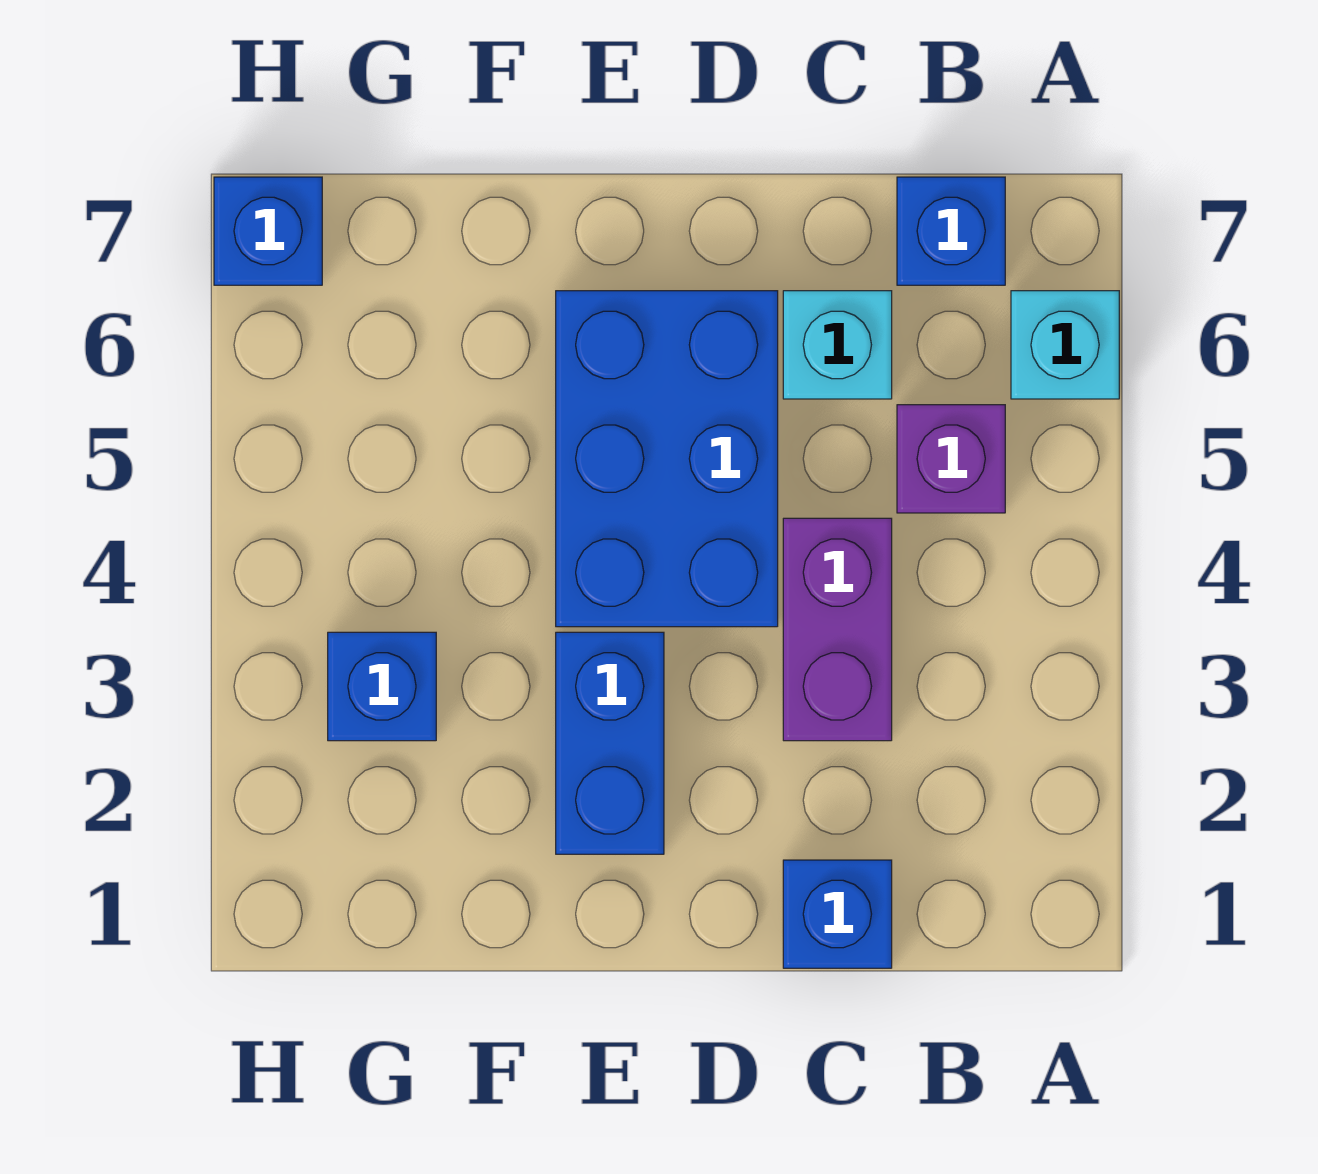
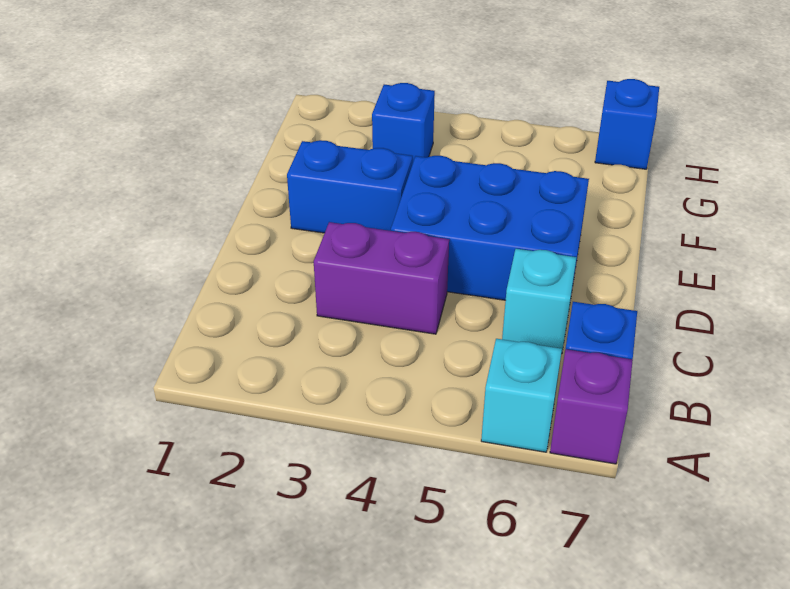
purple brick B5 level 1 -> purple brick A7 level 1
blue brick C1 level 1 -> none

